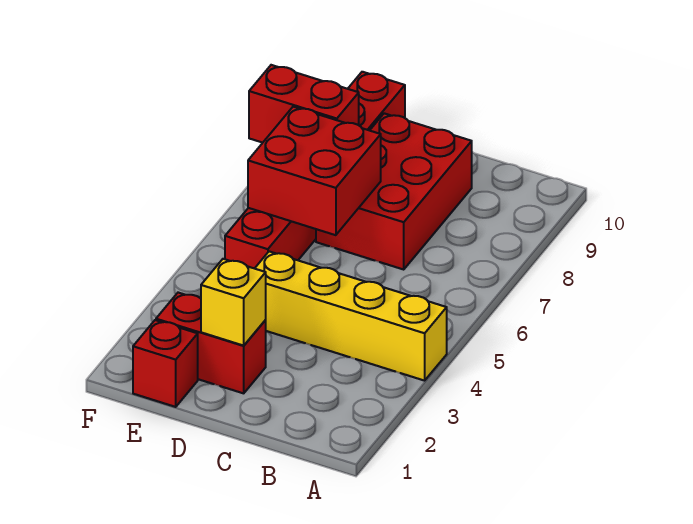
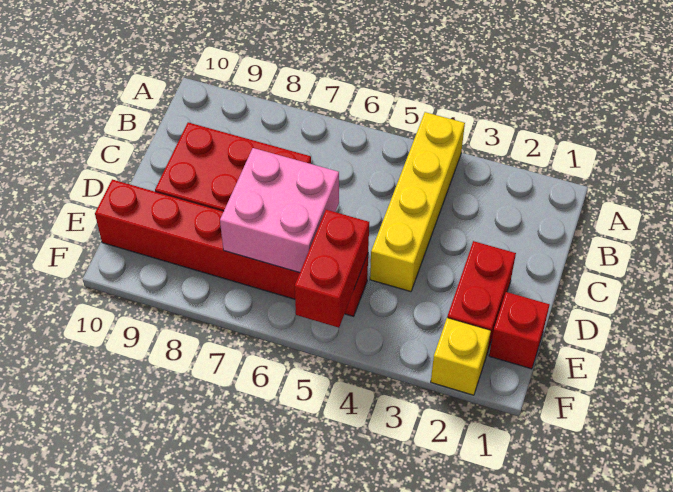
yellow brick D2 level 2 -> yellow brick F2 level 1
red brick D6:E7 level 2 -> pink brick D6:E7 level 2
red brick E8:F8 level 2 -> red brick E5:F5 level 2

